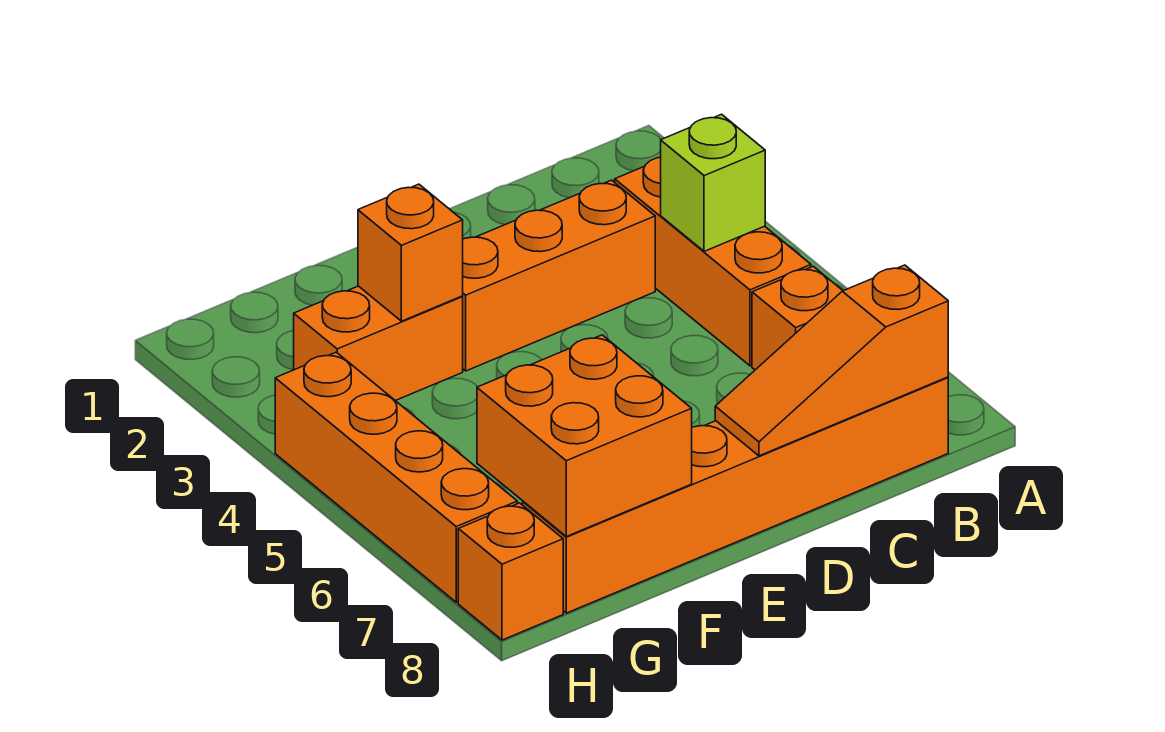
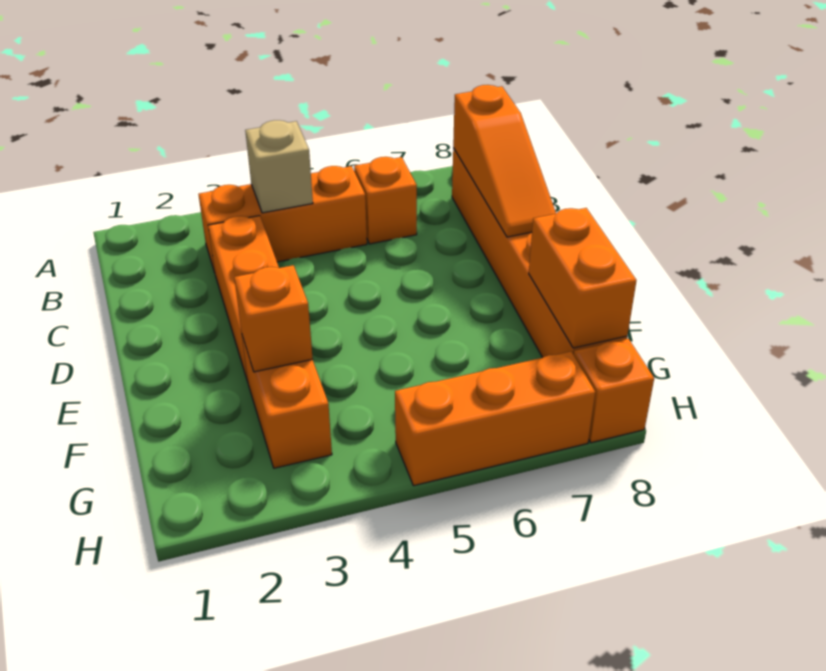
lime brick B4 level 2 -> tan brick B4 level 2
orange brick F7:G8 level 2 -> orange brick F8:G8 level 2
orange brick H4:H7 level 1 -> orange brick H5:H7 level 1

